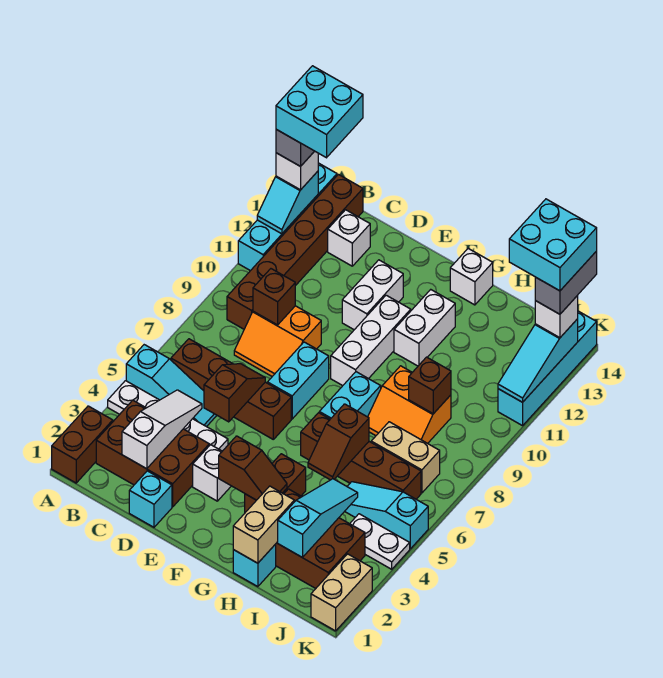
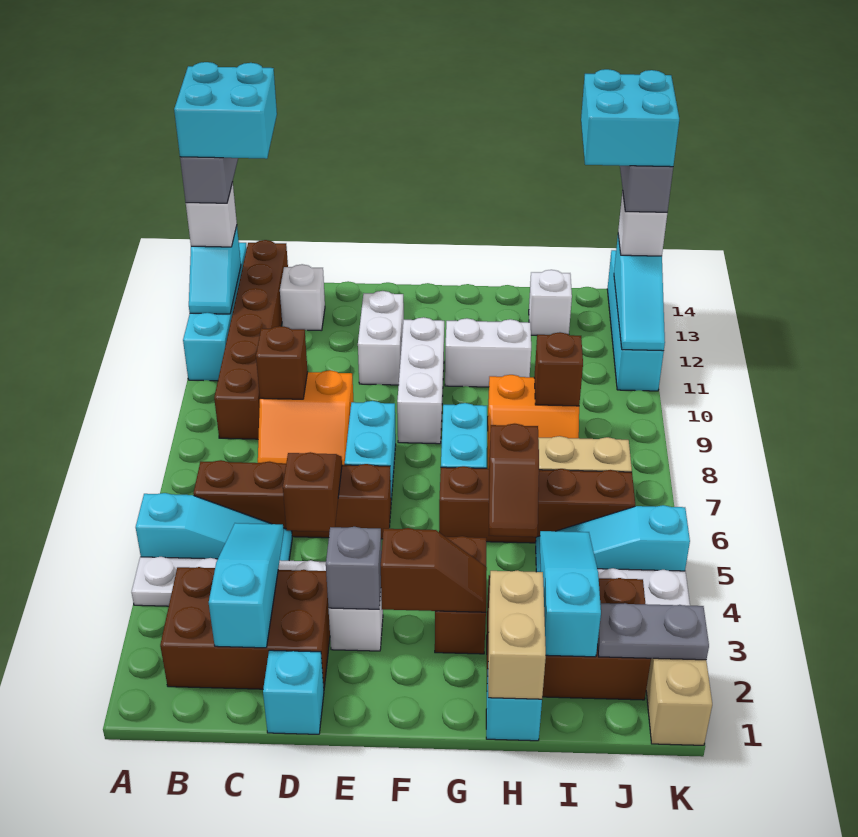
brown brick A1:A2 level 1 -> none
white slope C2:C4 level 2 top 2 -> cyan slope C2:C4 level 2 top 2
none -> grey brick E3 level 2
white brick G11:G12 level 1 -> white brick G11:H11 level 1
white brick G14 level 1 -> white brick I13 level 1
none -> grey plate J2:K2 level 2

